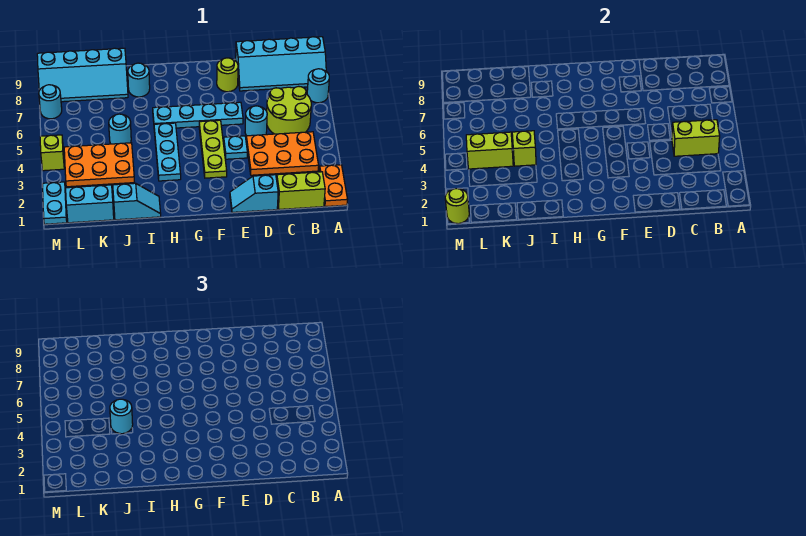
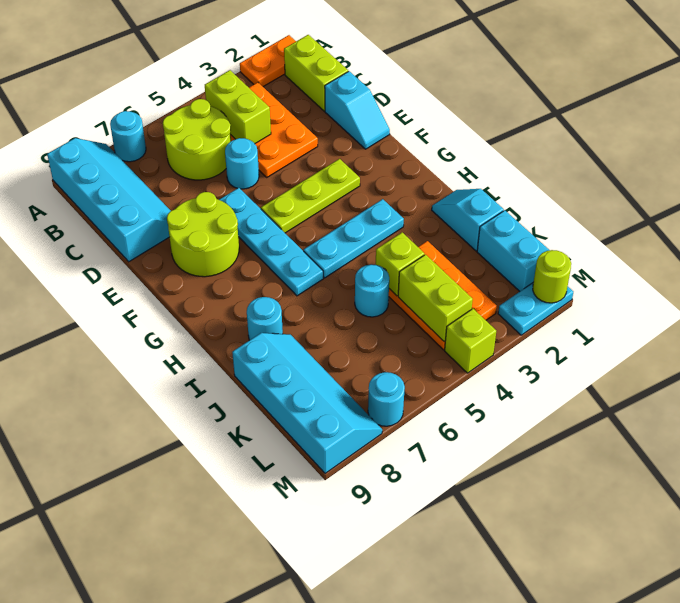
cyan plate E4 level 1 -> none
lime round brick E8 level 1 -> lime round brick E7:F8 level 1
cyan round brick J4 level 3 -> none

